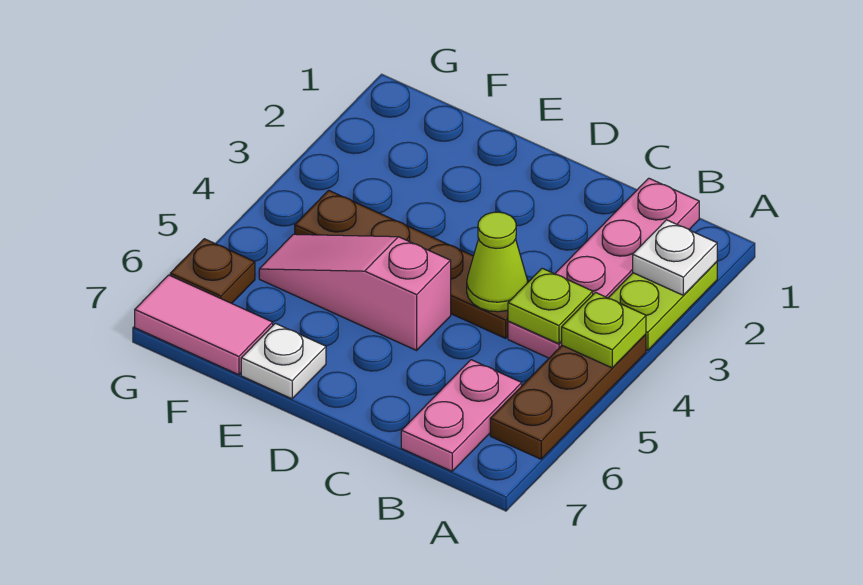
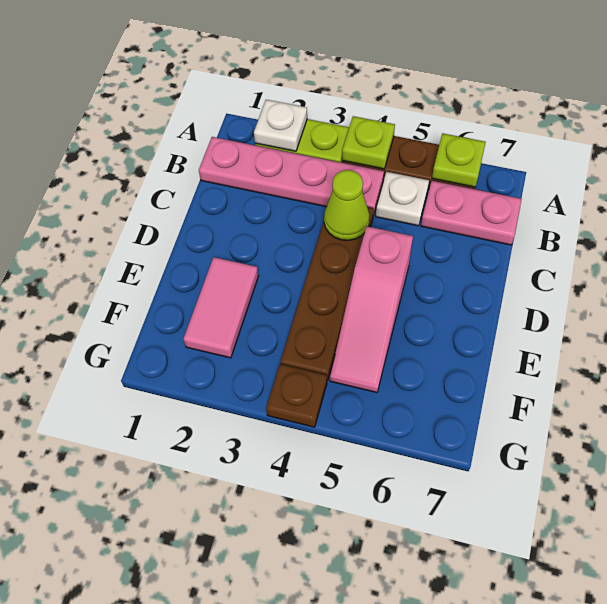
lime plate B4 level 2 -> lime plate A6 level 2
white plate E7 level 1 -> white plate B5 level 1
pink tile F7:G7 level 1 -> pink tile E2:F2 level 1
brown plate G6 level 1 -> brown plate G4 level 1

